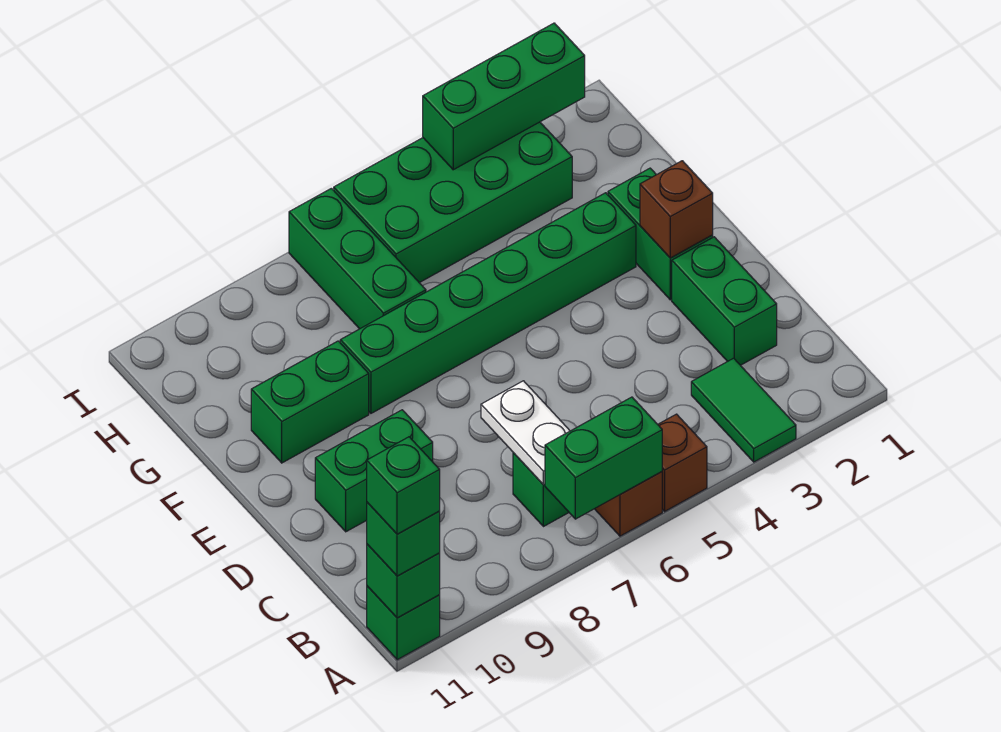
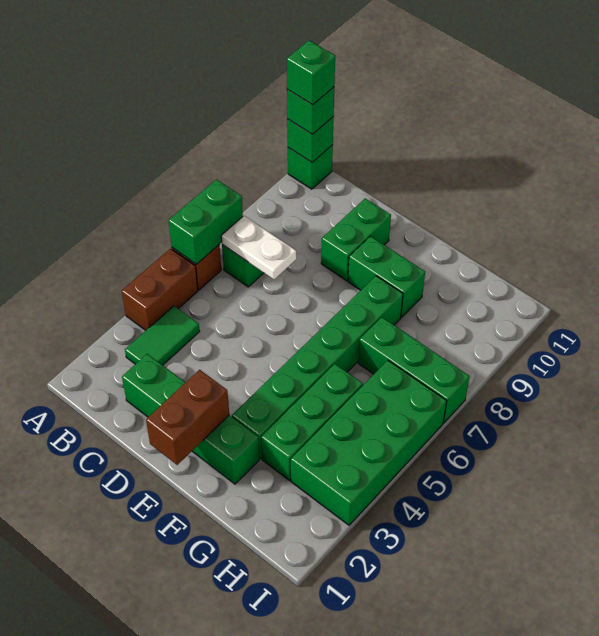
green tile A3:B3 level 1 -> green tile B3:B4 level 1
brown brick A5 level 1 -> brown brick A4:A5 level 1
brown brick E2 level 2 -> brown brick E1:E2 level 2
green brick F9:F10 level 1 -> green brick E9:F9 level 1
green brick I2:I4 level 2 -> green brick G3:G5 level 1

